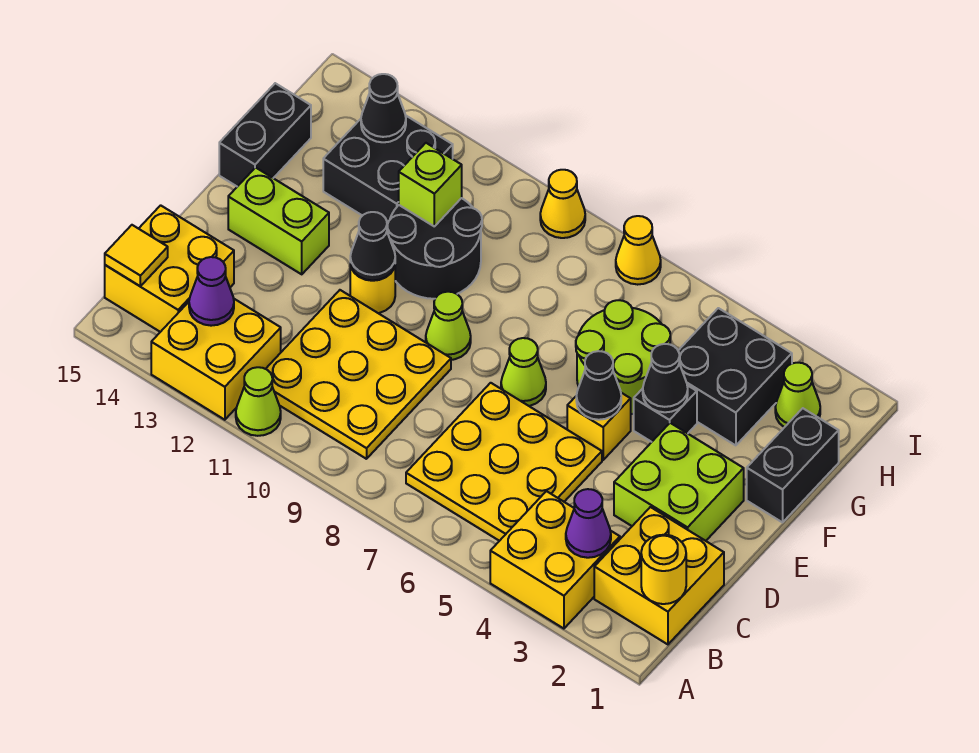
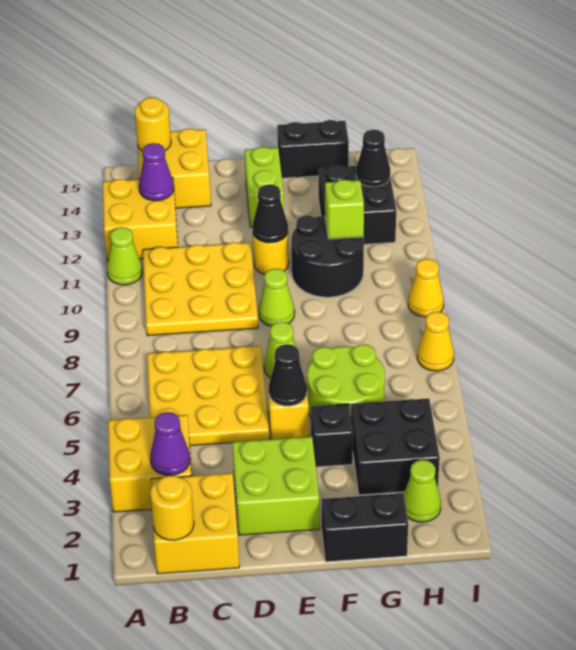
yellow tile B15 level 2 -> yellow round brick B15 level 2
black cone F4 level 2 -> none

